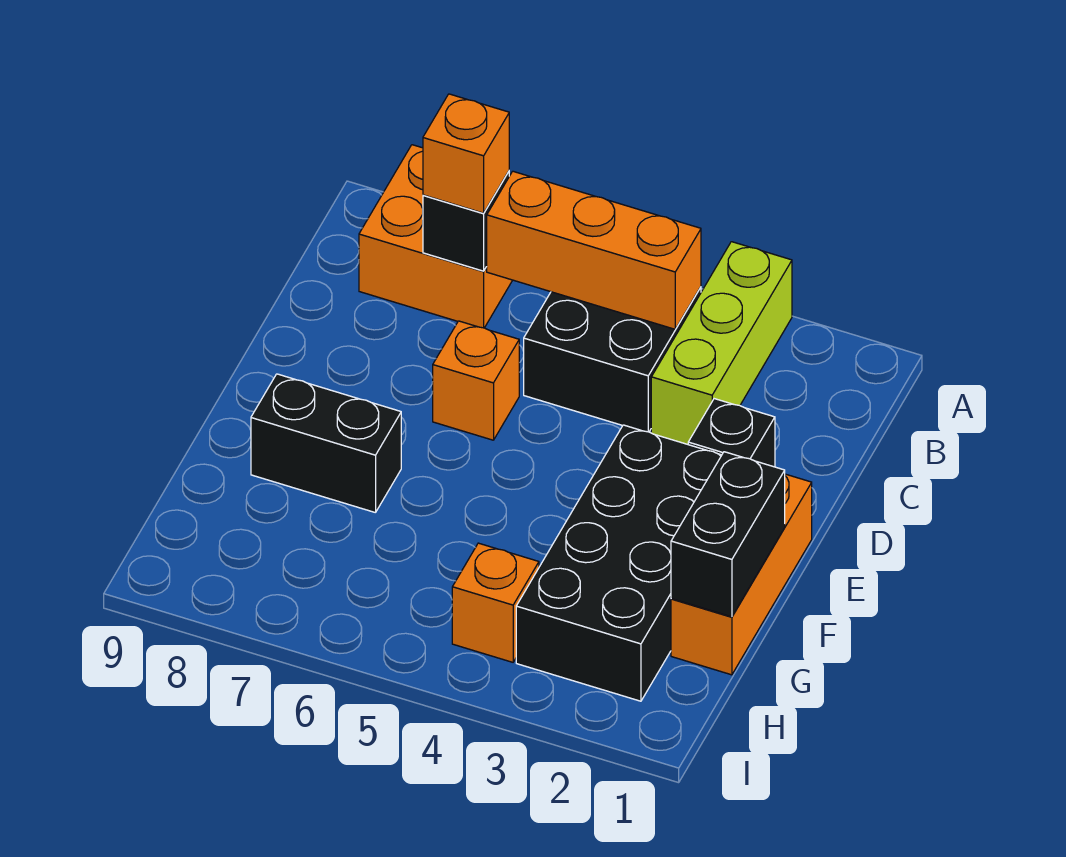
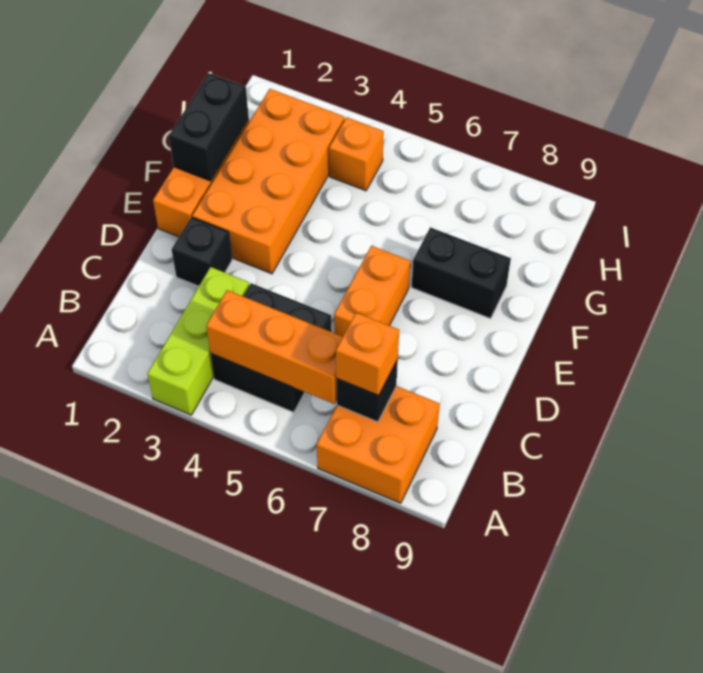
orange brick D6 level 1 -> orange brick D6:E6 level 1
black brick E2:H3 level 1 -> orange brick E2:H3 level 1

